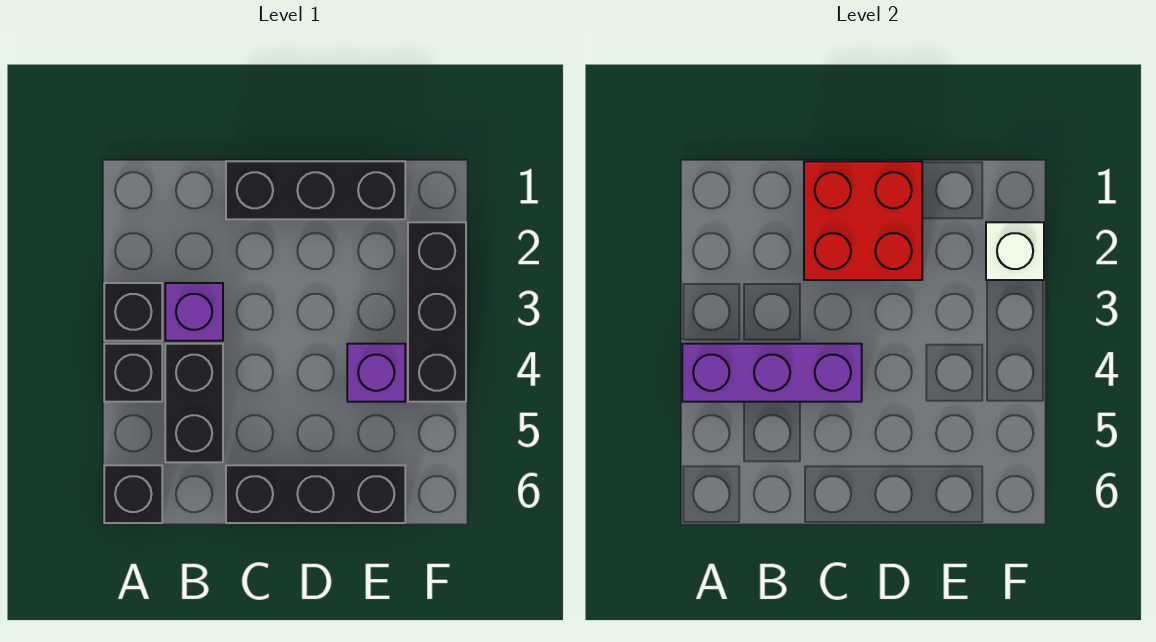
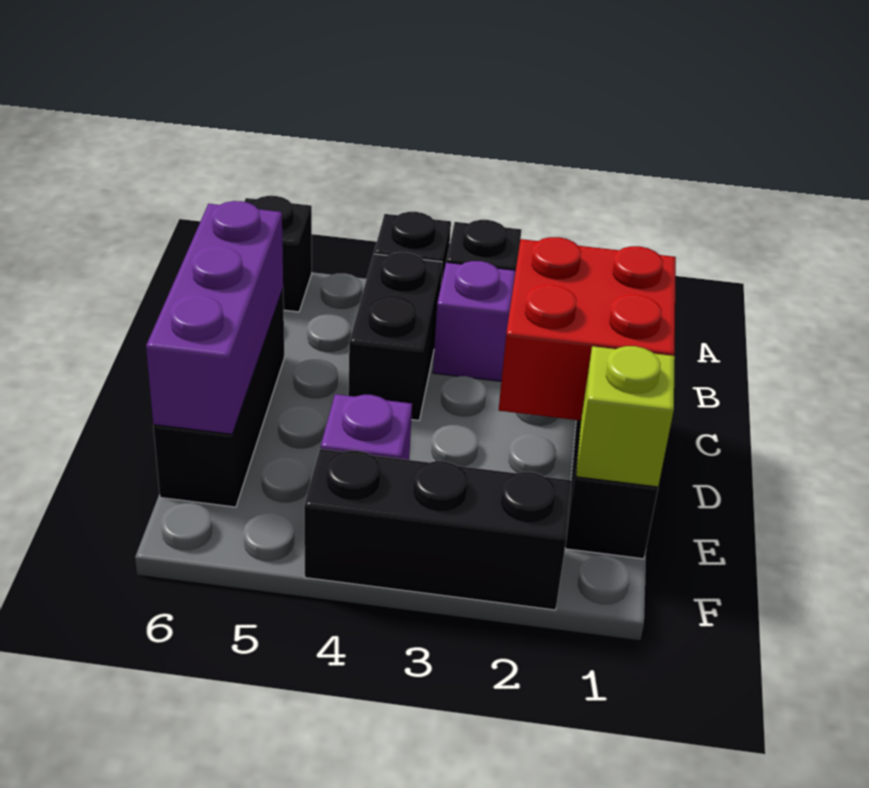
purple brick A4:C4 level 2 -> purple brick C6:E6 level 2
black brick B4:B5 level 1 -> black brick B4:C4 level 1
none -> lime brick E1 level 2
white brick F2 level 2 -> none

